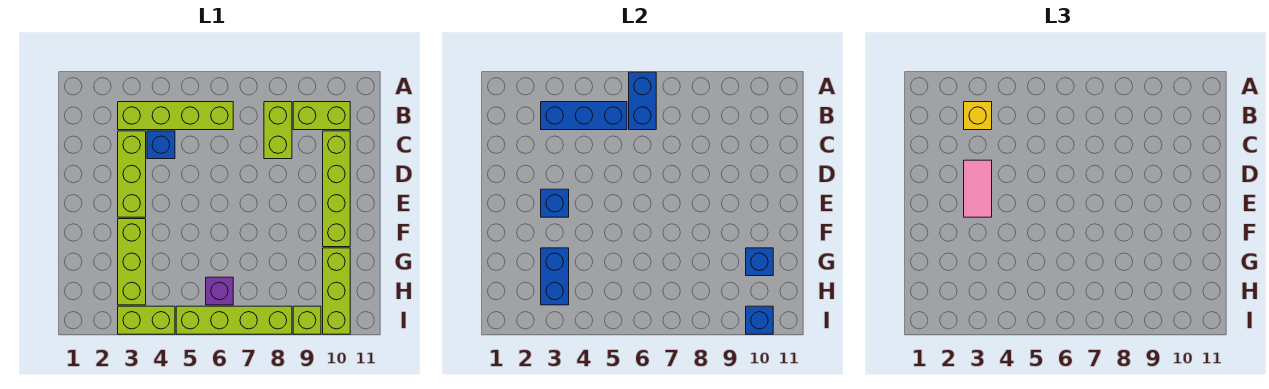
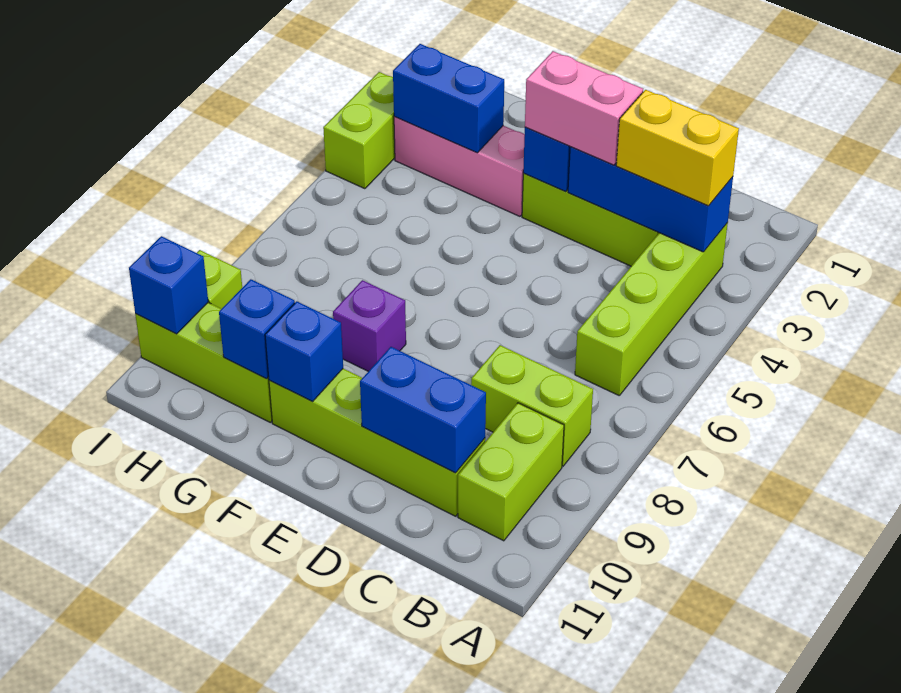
blue brick A6:B6 level 2 -> blue brick C10:D10 level 2
blue brick B3:B5 level 2 -> blue brick B3:D3 level 2
yellow brick B3 level 3 -> yellow brick B3:C3 level 3
blue brick C4 level 1 -> blue brick F10 level 2
pink tile D3:E3 level 3 -> pink brick D3:E3 level 3
lime brick F3:H3 level 1 -> pink brick F3:H3 level 1
purple brick H6 level 1 -> purple brick F8 level 1
lime brick I5:I8 level 1 -> none

